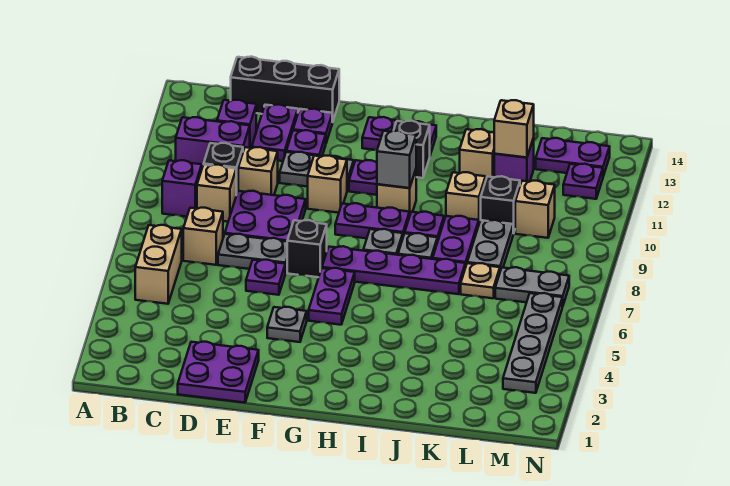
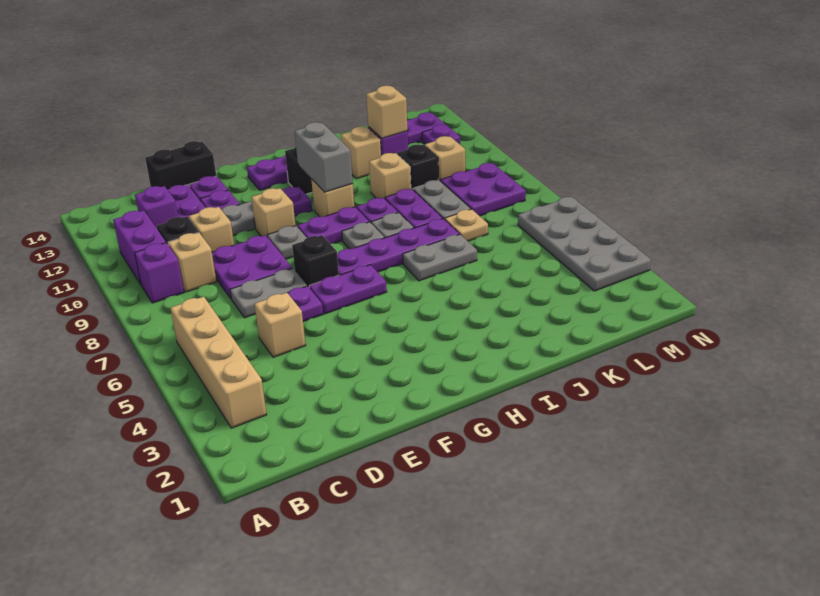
tan brick B5:B6 level 1 -> tan brick B3:B6 level 1
purple brick B11:C11 level 1 -> purple brick B10:B11 level 1
tan brick C7 level 1 -> tan brick D5 level 1
black brick C14:E14 level 1 -> black brick D14:E14 level 1
purple plate D1:E2 level 1 -> purple plate L8:M9 level 1
grey plate F4 level 1 -> grey plate F9 level 1
purple plate G5:G6 level 1 -> purple plate F6:G6 level 1
grey brick H10 level 2 -> grey brick H10:H11 level 2
grey plate L7:M7 level 1 -> grey plate I6:J6 level 1
grey plate M3:M6 level 1 -> grey plate M3:N6 level 1

